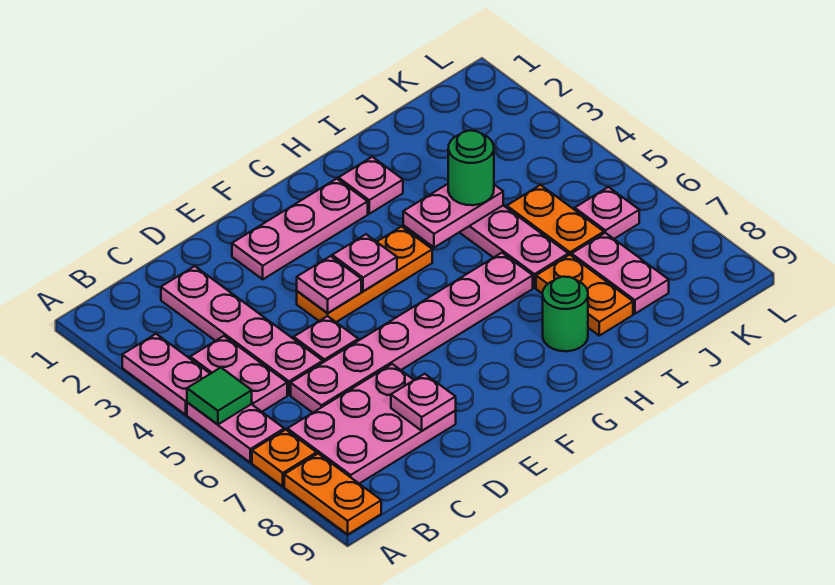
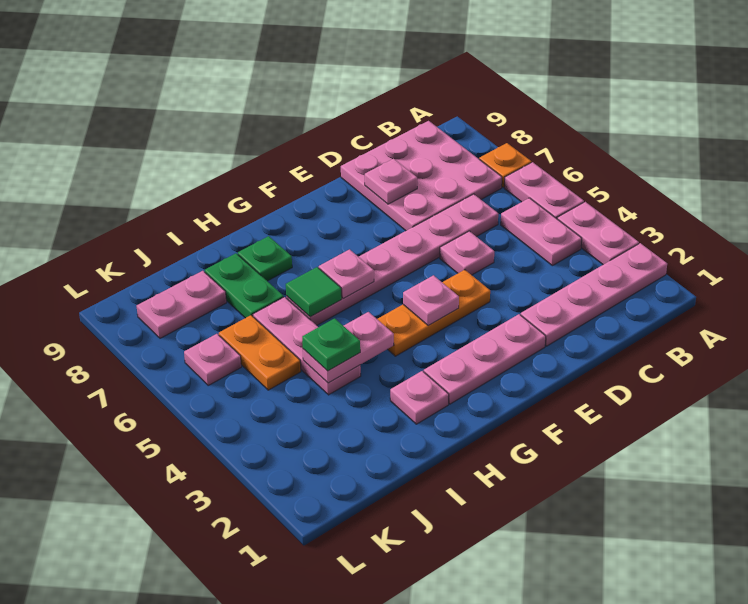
green tile A5 level 2 -> green tile H6 level 2
orange plate A8:A9 level 1 -> none
pink plate B7:D8 level 1 -> pink plate B7:D9 level 1
pink plate C2:C5 level 1 -> pink plate A2:D2 level 1
pink plate E4 level 2 -> pink plate G6 level 2
green round brick H8 level 1 -> green plate H8 level 1
green round brick I4 level 3 -> green plate I4 level 3
orange plate I7:I8 level 1 -> green plate I7:I8 level 1
pink plate J7:J8 level 1 -> pink plate J8:K8 level 1

